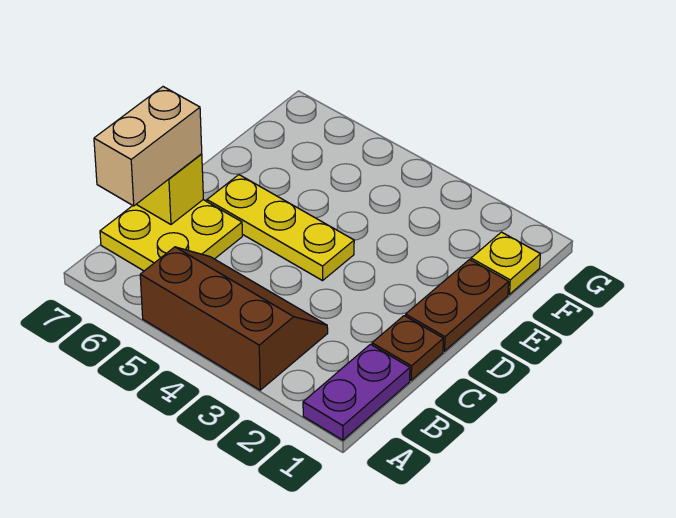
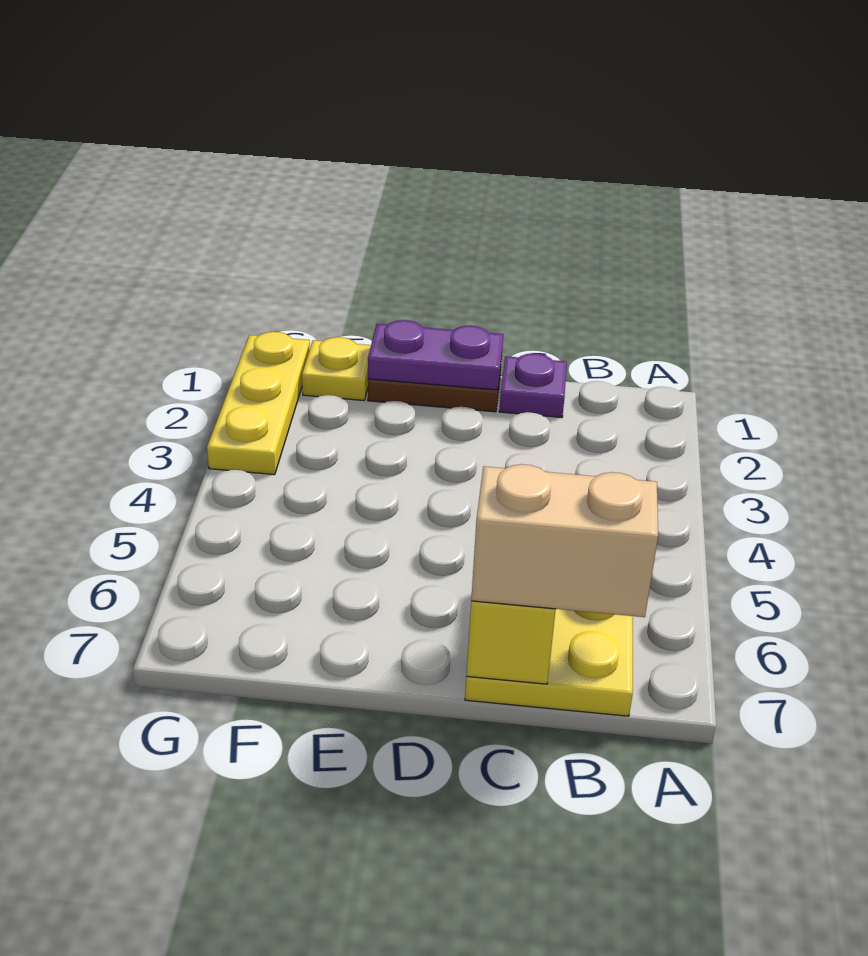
purple plate A1:B1 level 1 -> purple plate D1:E1 level 2
brown slope A3:B5 level 1 top A -> none
brown plate C1 level 1 -> purple plate C1 level 1
yellow plate D4:D6 level 1 -> yellow plate G1:G3 level 1

